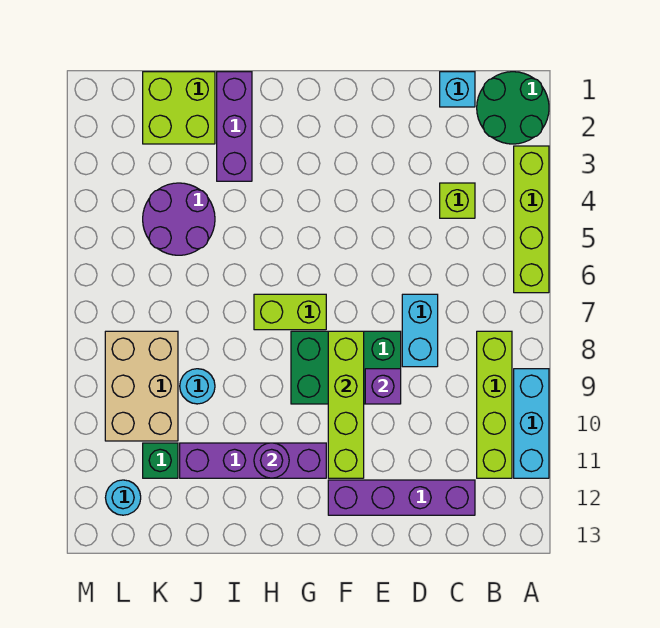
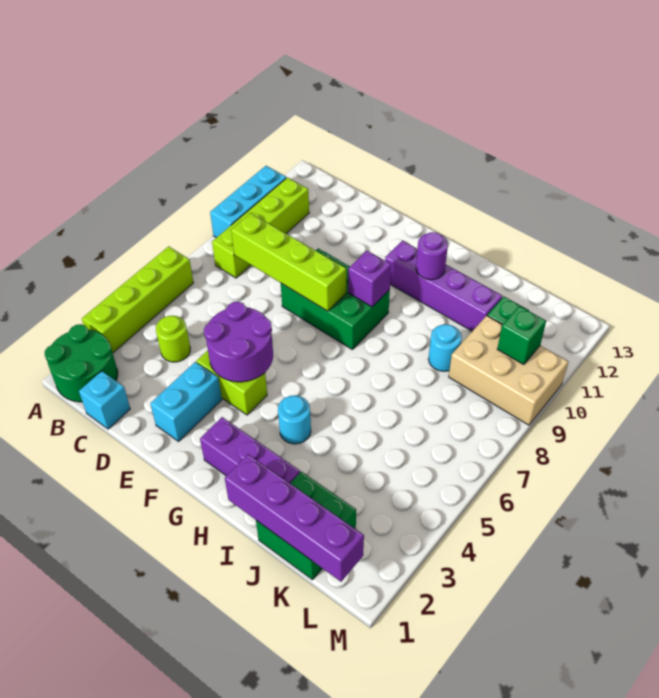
lime brick C4 level 1 -> lime round brick C4 level 1
purple brick C12:F12 level 1 -> purple brick I1:L1 level 2
cyan brick D7:D8 level 1 -> cyan brick E2:E3 level 1
purple brick E9 level 2 -> purple brick G9 level 2
lime brick F8:F11 level 2 -> lime brick C8:F8 level 2
lime brick G7:H7 level 1 -> lime brick E4:F4 level 1
purple brick I1:I3 level 1 -> purple brick G2:I2 level 1
lime brick J1:K2 level 1 -> green brick J1:K2 level 1
purple round brick J4:K5 level 1 -> purple round brick E4:F5 level 2
tan brick K8:L10 level 1 -> tan brick K9:M10 level 1
none -> green brick L10 level 2
cyan round brick L12 level 1 -> cyan round brick H4 level 1

